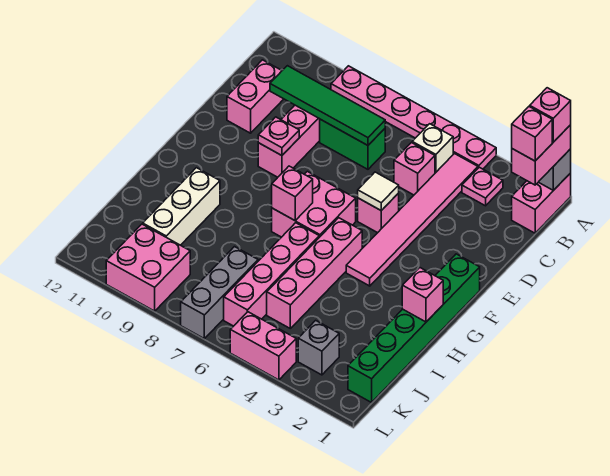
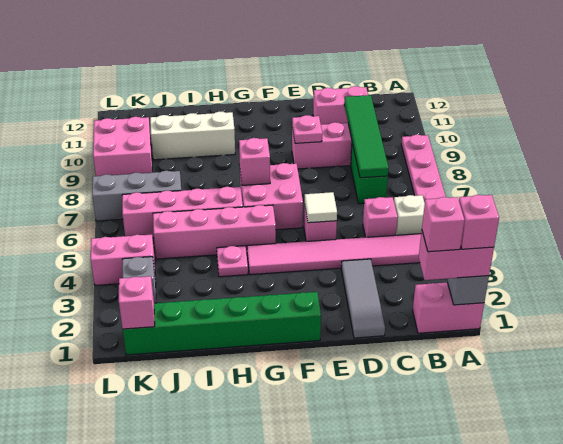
pink plate B3 level 1 -> pink plate H4 level 1
none -> grey tile D1:D3 level 1
pink brick H1 level 2 -> pink brick K1 level 2
pink brick L4:L5 level 1 -> pink brick K4:L4 level 1

